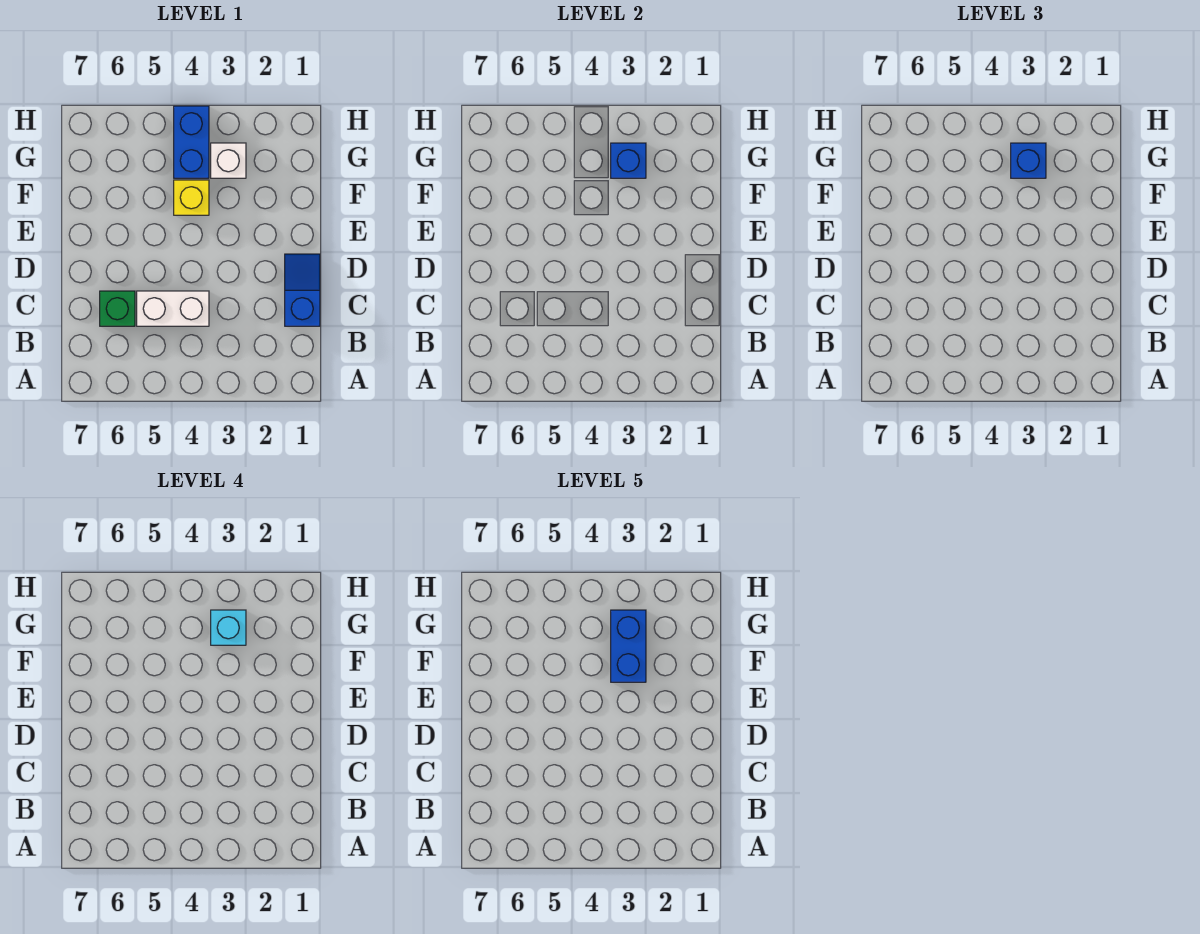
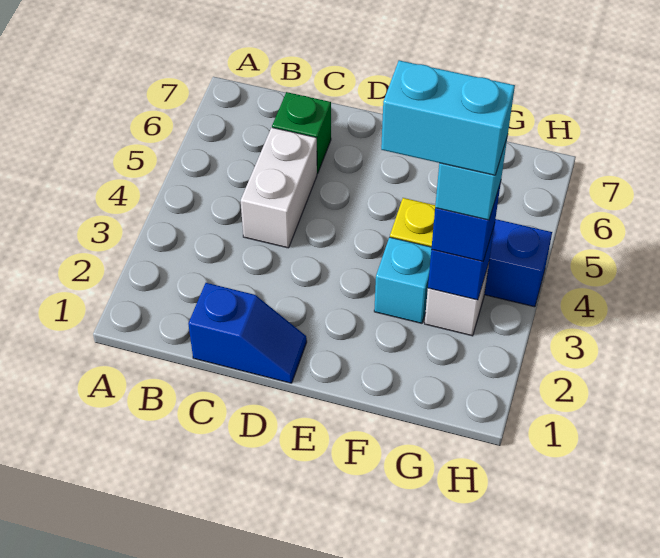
none -> cyan brick F3 level 1
blue brick F3:G3 level 5 -> cyan brick F3:G3 level 5

